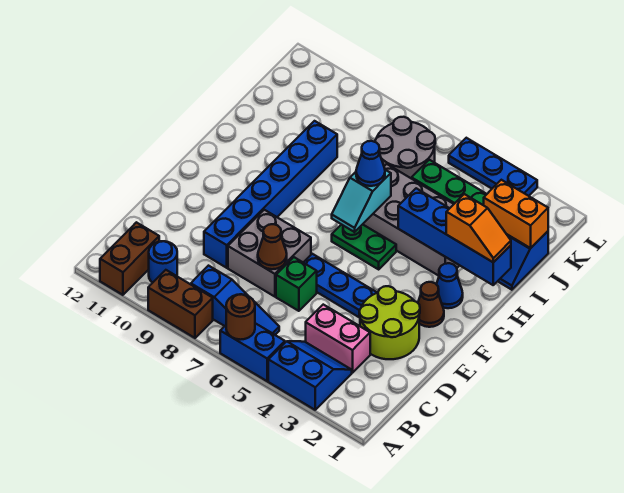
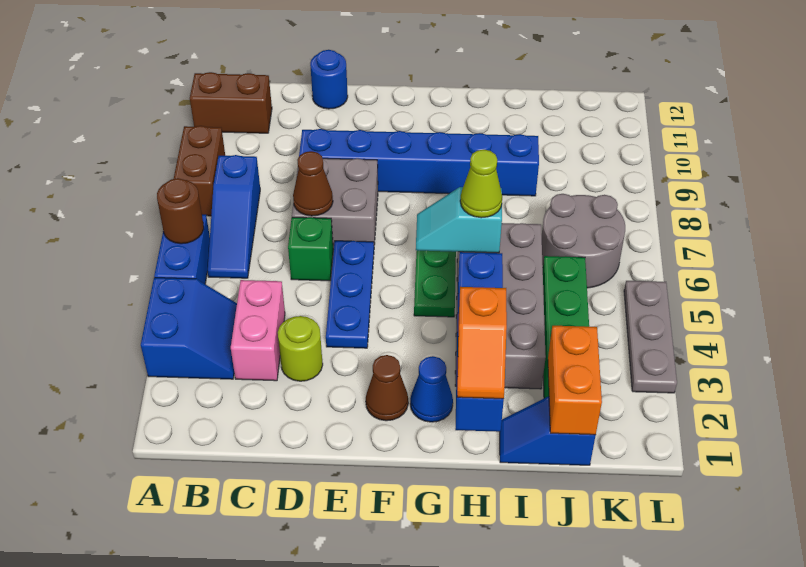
blue round brick B10 level 1 -> blue round brick D12 level 1
lime round brick D2:E3 level 1 -> lime round brick D3 level 1
blue cone H6 level 3 -> lime cone H6 level 3
blue plate L3:L5 level 1 -> grey plate L3:L5 level 1

